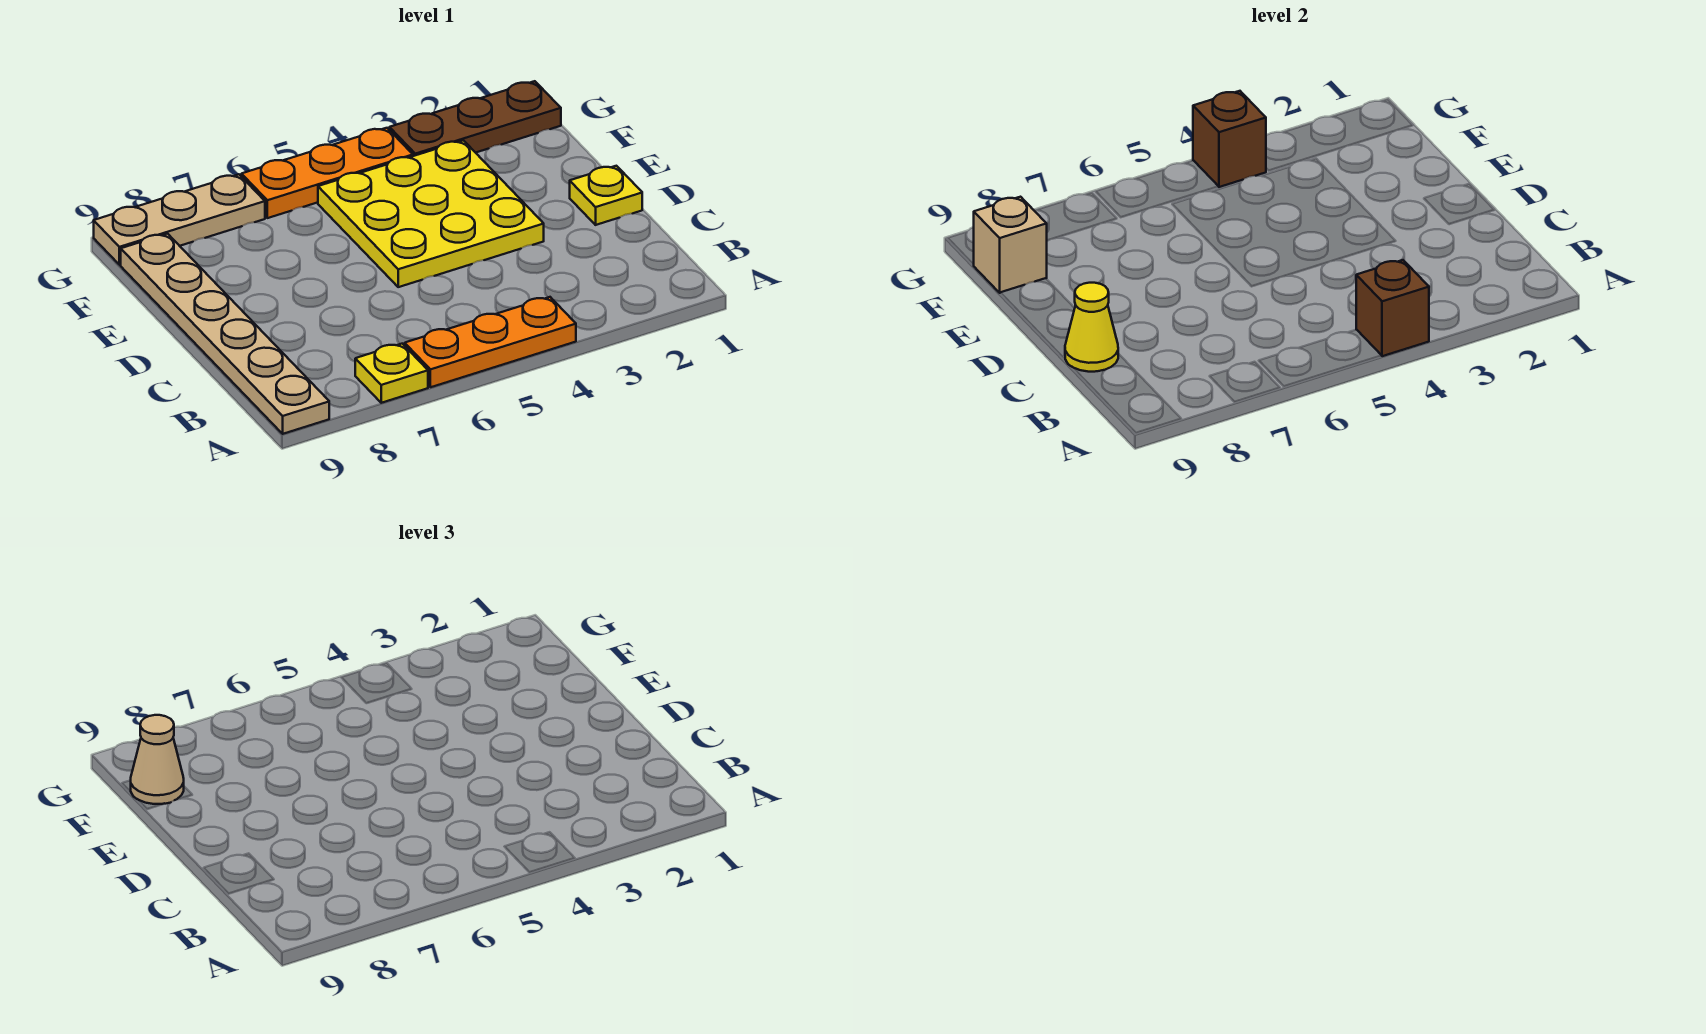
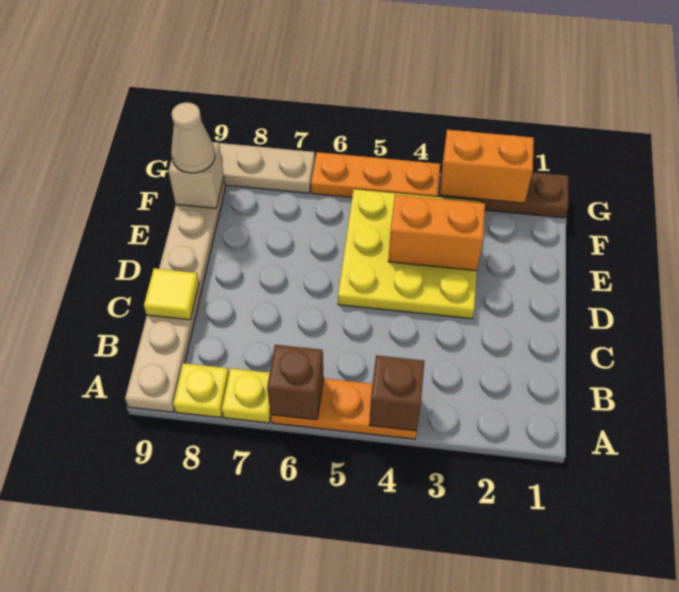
yellow cone C9 level 2 -> yellow tile C9 level 2
yellow plate D1 level 1 -> yellow plate A8 level 1
none -> orange brick E3:E4 level 2
none -> orange brick G2:G3 level 2
brown brick G4 level 2 -> brown brick A6 level 2

